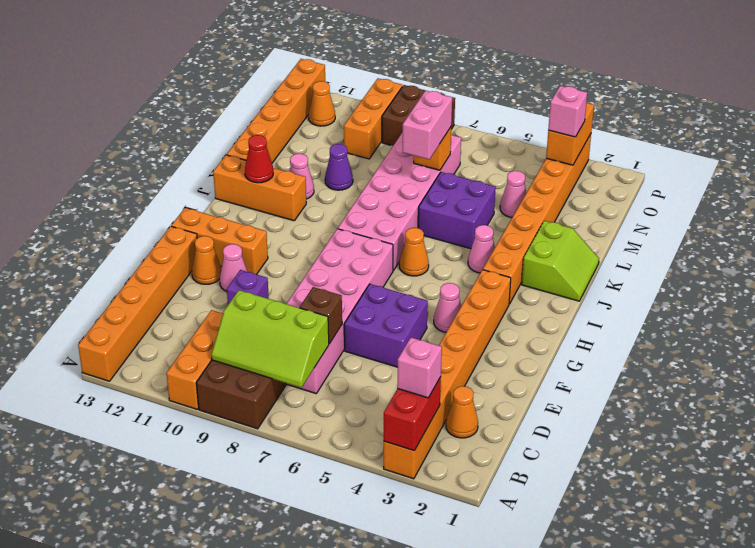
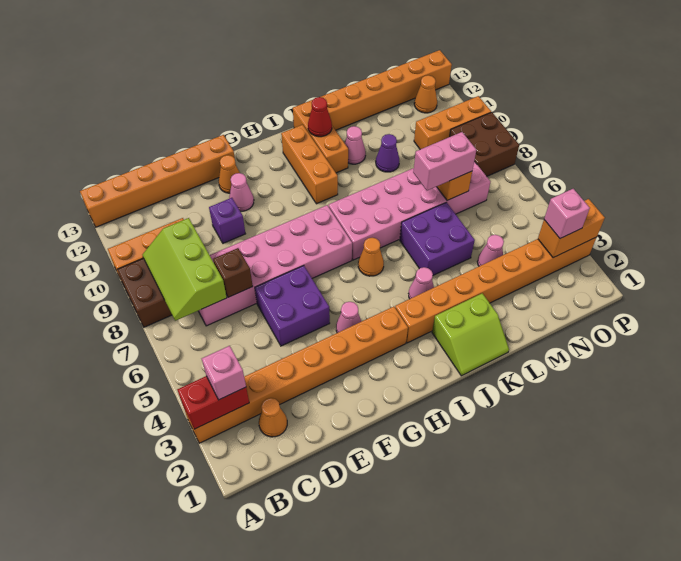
orange brick G11:G13 level 1 -> orange brick I10:I12 level 1

